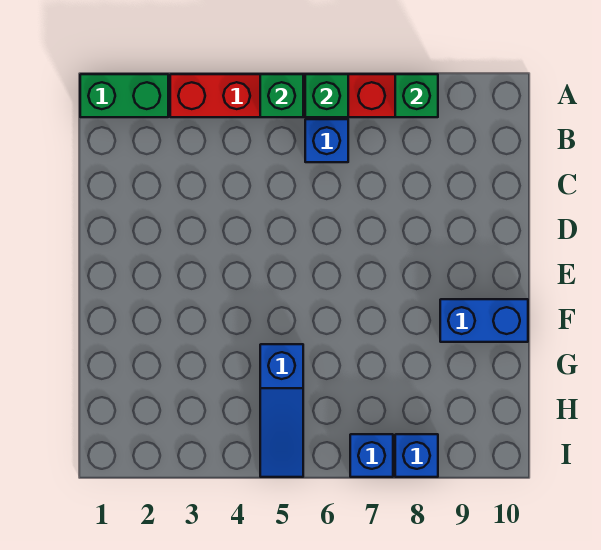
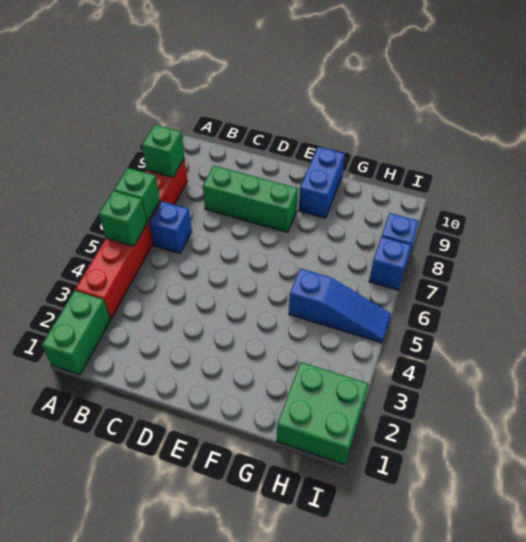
none -> green brick C8:E8 level 1
none -> green brick H1:I2 level 1

